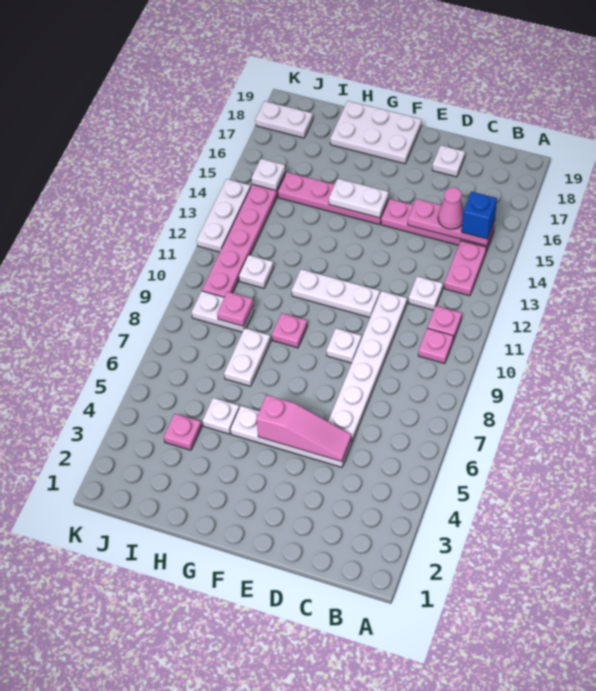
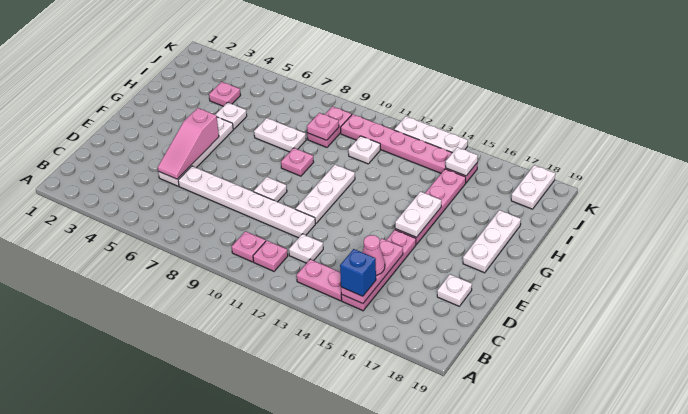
white plate F18:H19 level 1 -> white plate F18:H18 level 1
white plate I9:J9 level 1 -> pink plate I9:J9 level 1

